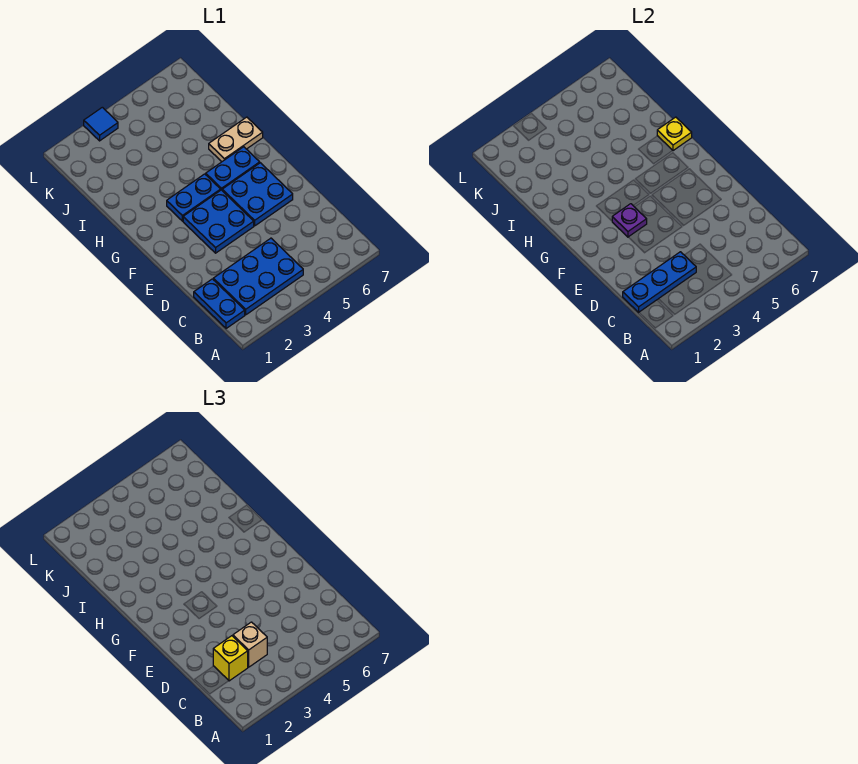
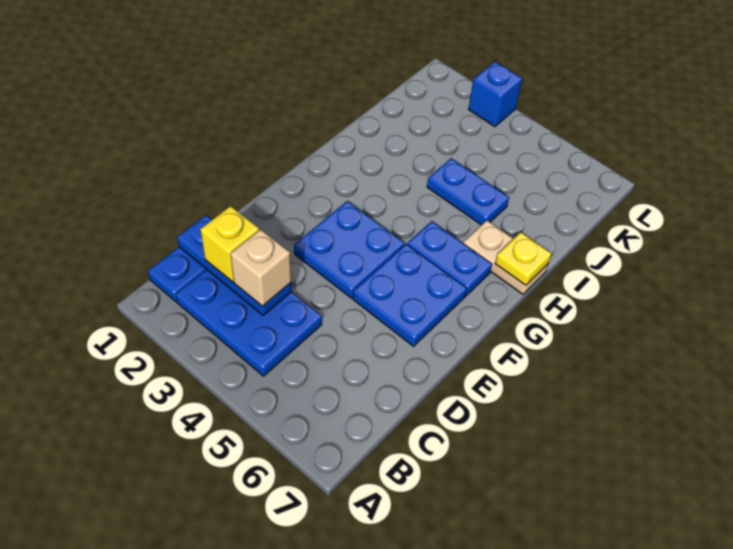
purple plate F3 level 2 -> none
blue plate G3:G4 level 1 -> blue plate I4:I5 level 1
blue tile L3 level 1 -> blue brick L3 level 1

